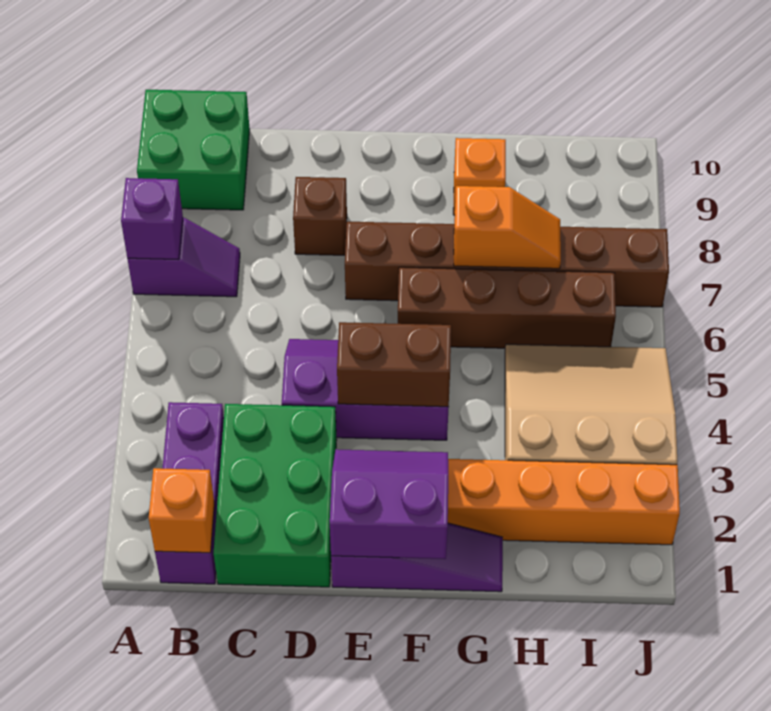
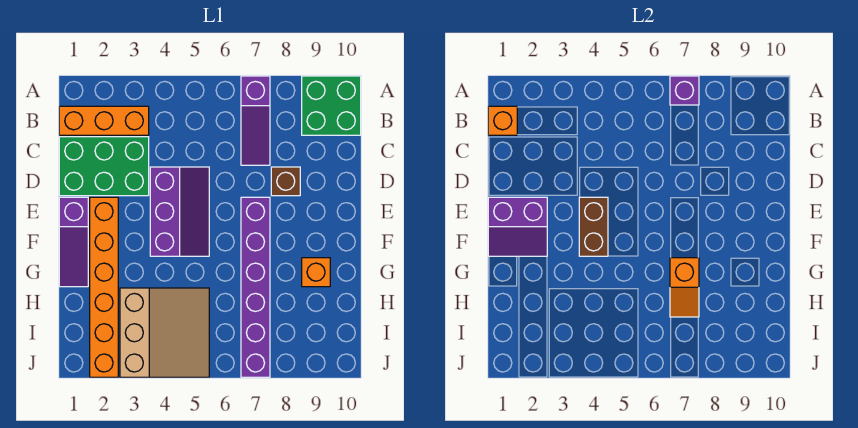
purple slope A7:B7 level 1 top A -> purple slope A7:C7 level 1 top A
purple brick B1:B3 level 1 -> orange brick B1:B3 level 1
purple slope E1:F2 level 2 top 1 -> purple slope E1:F2 level 2 top E
brown brick E7:J7 level 1 -> purple brick E7:J7 level 1
brown brick F6:I6 level 1 -> none

